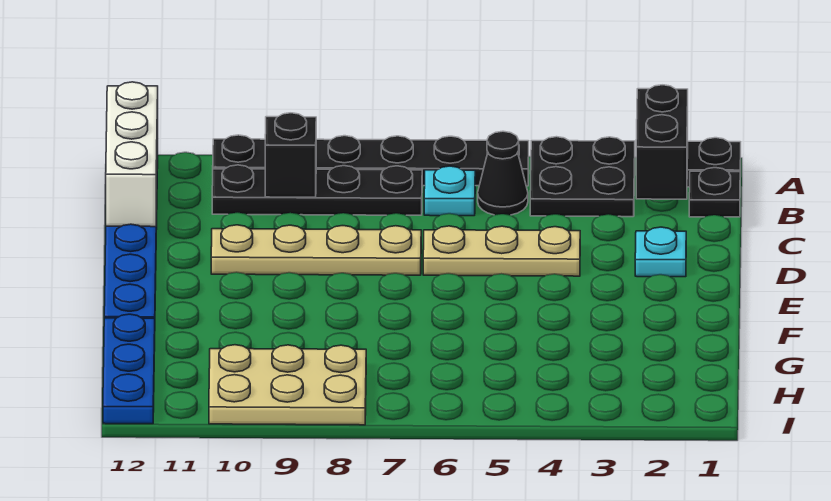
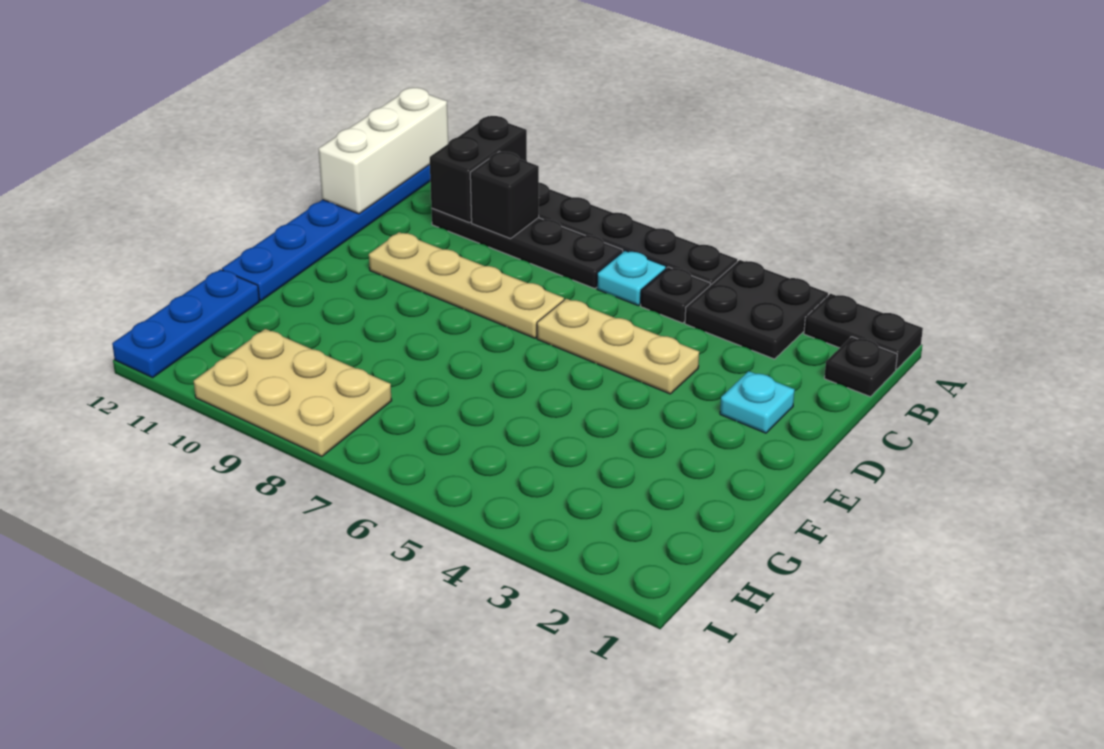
black brick A2:B2 level 2 -> black brick A10:B10 level 2
black cone B5 level 1 -> black plate B5 level 1

